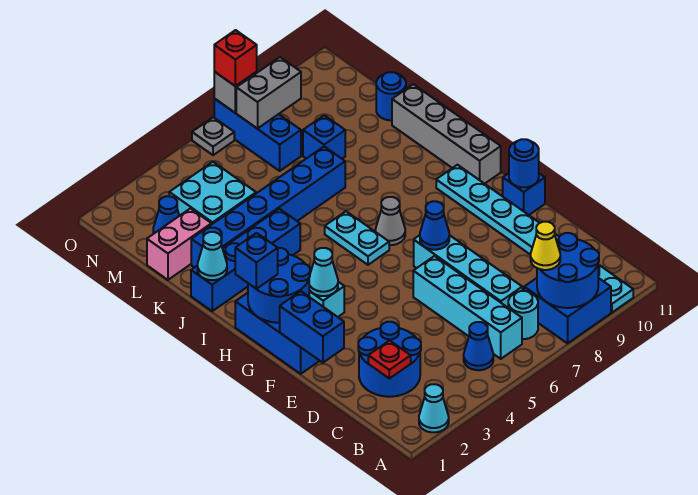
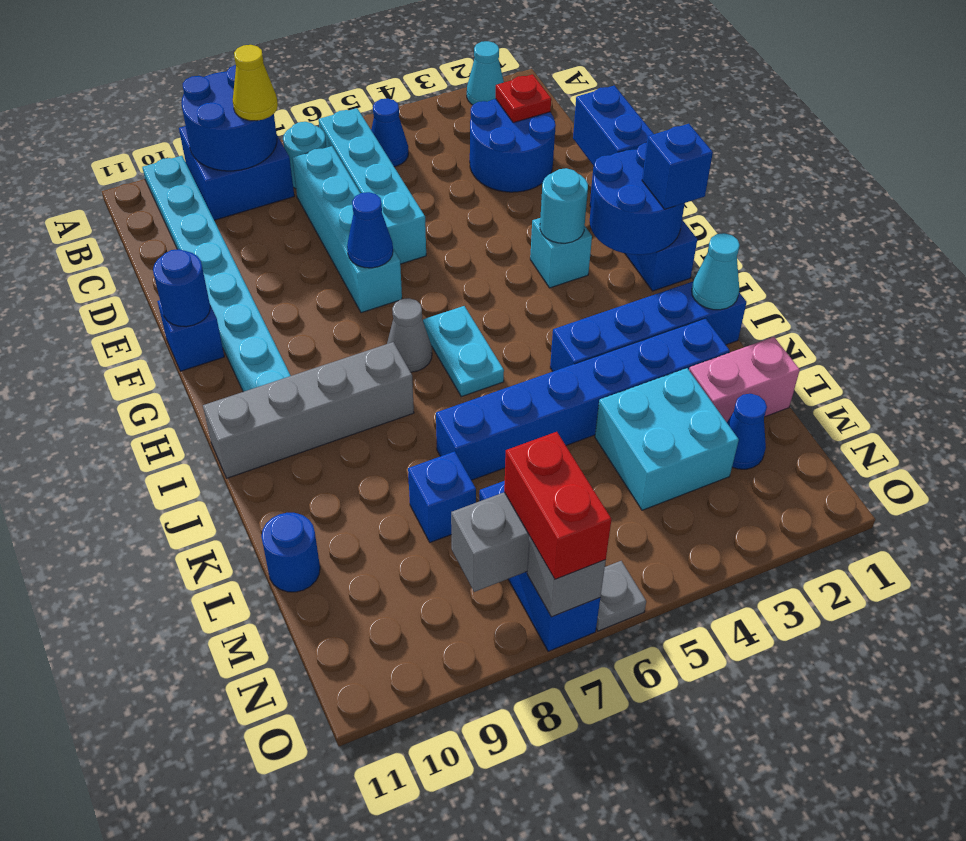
cyan cone G3 level 2 -> cyan round brick G3 level 2
grey brick H11:K11 level 1 -> grey brick I8:I11 level 1
red brick O7 level 3 -> red brick N7:O7 level 3

